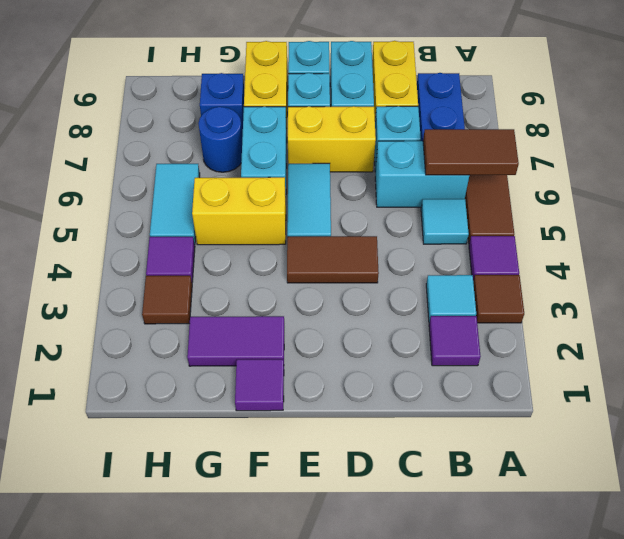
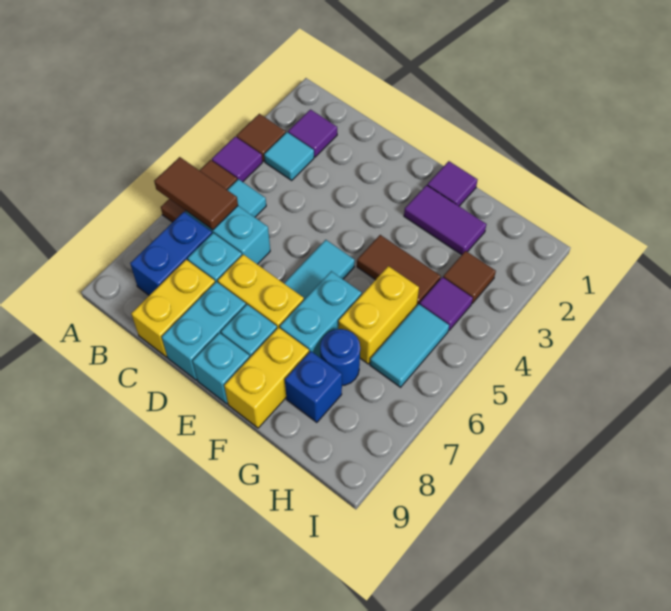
brown tile D4:E4 level 1 -> brown tile F4:G4 level 1
yellow brick F5:G5 level 1 -> yellow brick G5:G6 level 1

